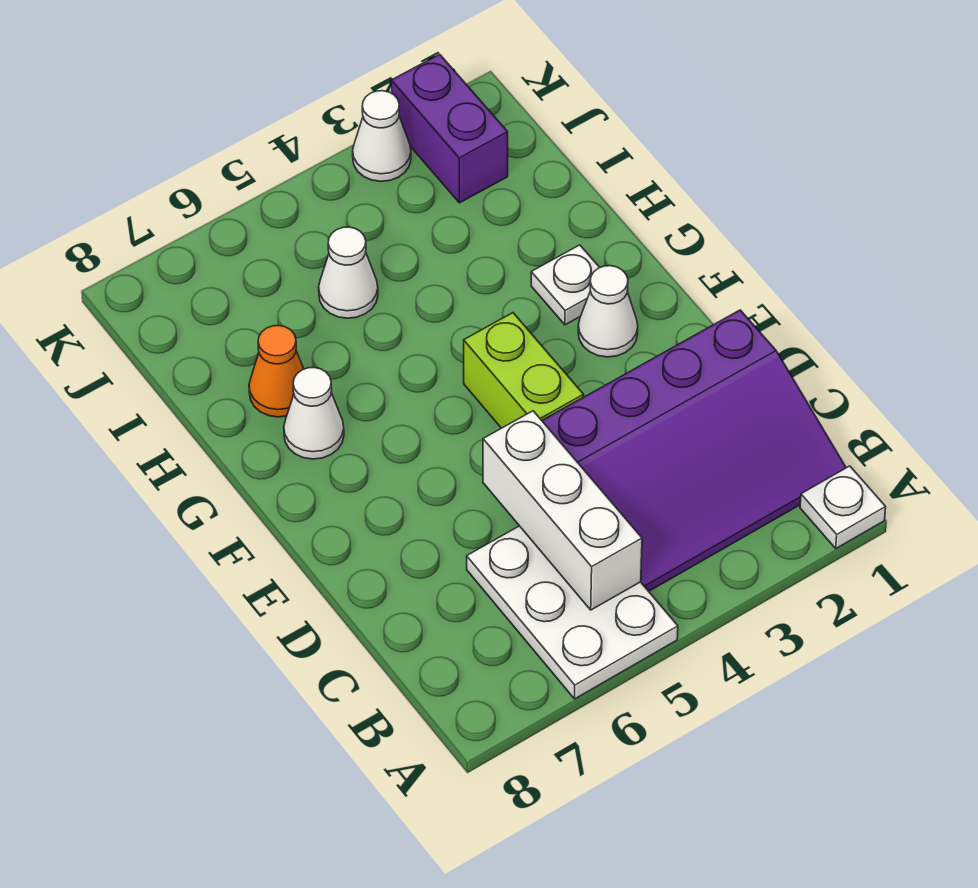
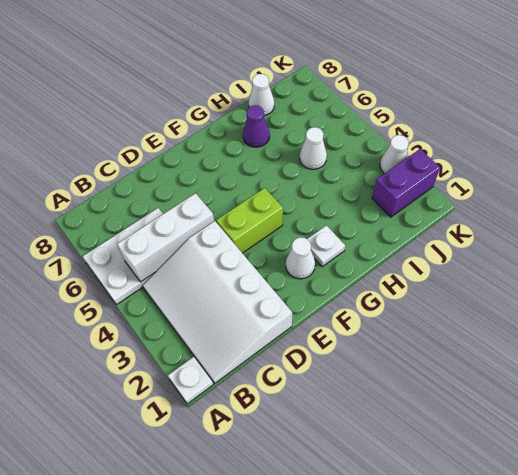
purple slope B1:D4 level 1 top D -> white slope B1:D4 level 1 top D
white cone G7 level 1 -> white cone I8 level 1
orange cone H7 level 1 -> purple cone H7 level 1

